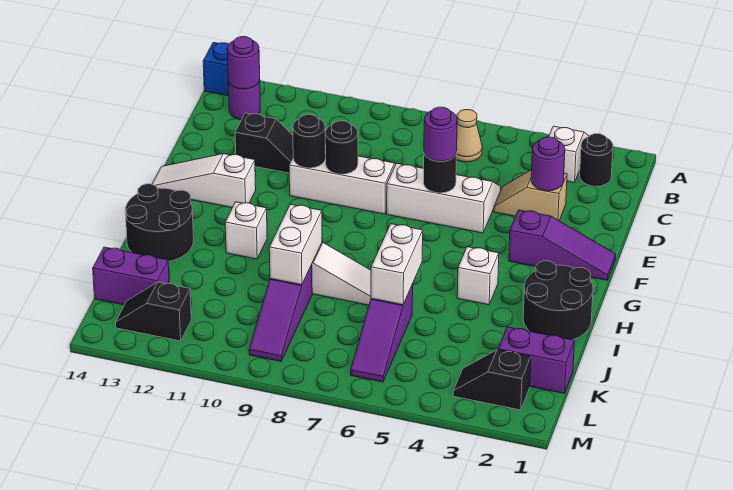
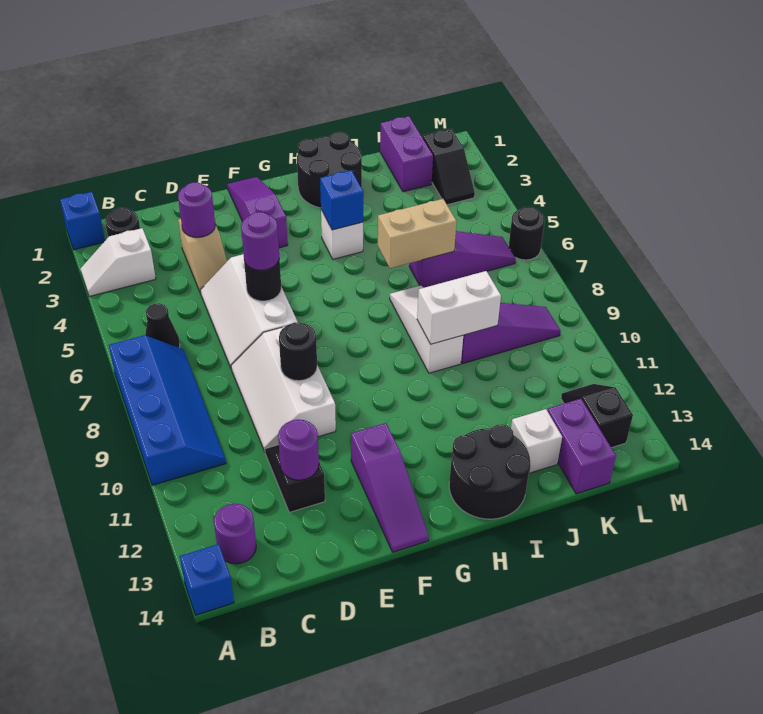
none -> blue brick A1 level 1
none -> blue slope A7:B10 level 1 top A
tan cone B6 level 1 -> black cone B6 level 1
purple round brick B13 level 2 -> purple round brick D12 level 2
black round brick E10 level 2 -> black round brick M6 level 1
white slope F12:F14 level 1 top 12 -> purple slope F12:F14 level 1 top 12
none -> blue brick H4 level 2
white brick H11 level 1 -> white brick J13 level 1
white brick I6:J6 level 2 -> tan brick I6:J6 level 2
black slope L12:L13 level 1 top 12 -> black slope L12:L13 level 1 top 13

